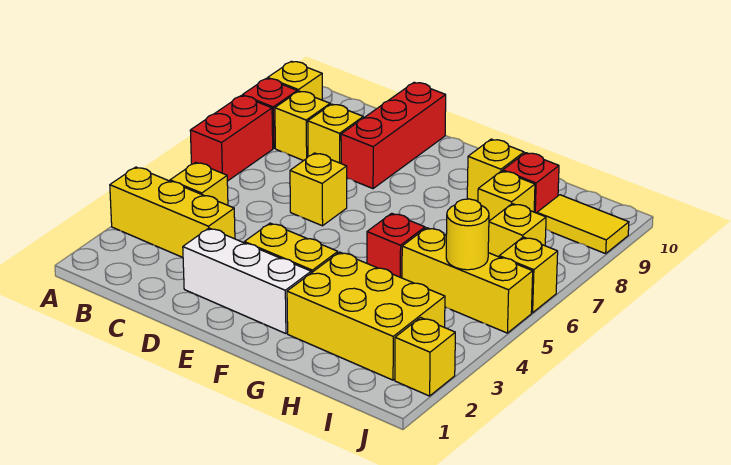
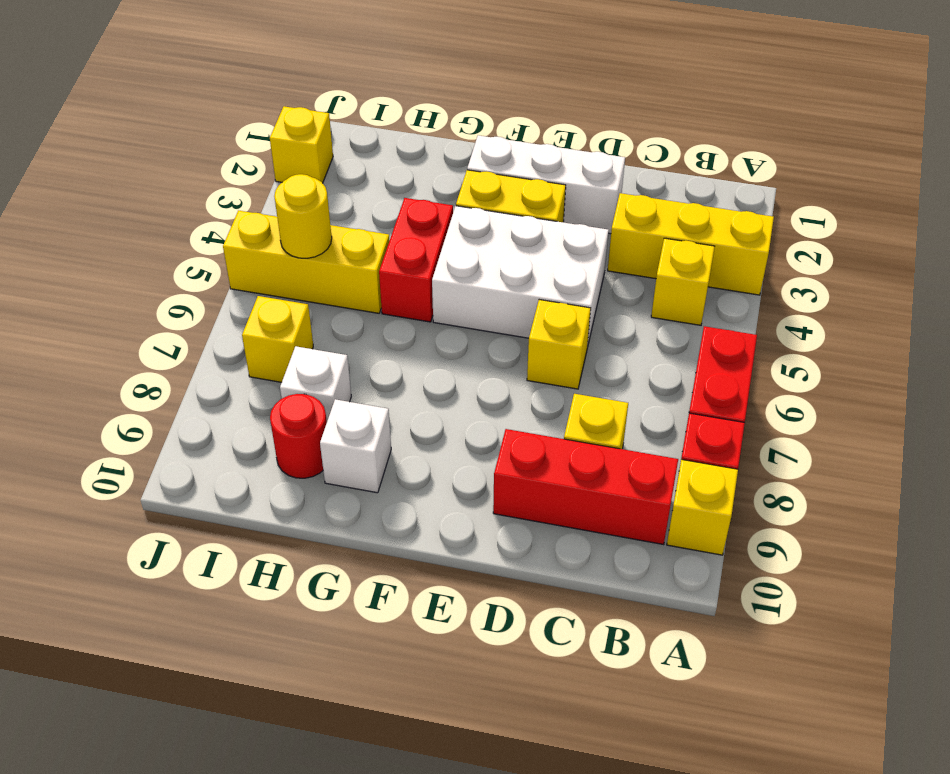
yellow brick B8 level 1 -> none
none -> white brick D4:F5 level 1
red brick D8:D10 level 1 -> red brick B9:D9 level 1
yellow brick G2:I3 level 1 -> none
red brick G5 level 1 -> red brick G4:G5 level 1
yellow brick G9 level 1 -> white brick G9 level 1
yellow brick H8 level 1 -> white brick H8 level 1
red brick H9 level 1 -> red round brick H9 level 1
yellow tile I9:J9 level 1 -> none
yellow brick J6 level 1 -> none

